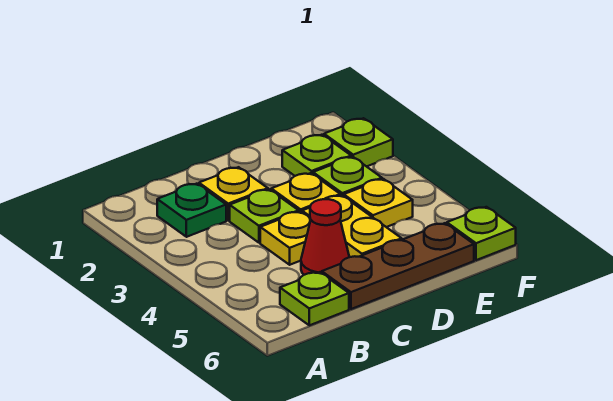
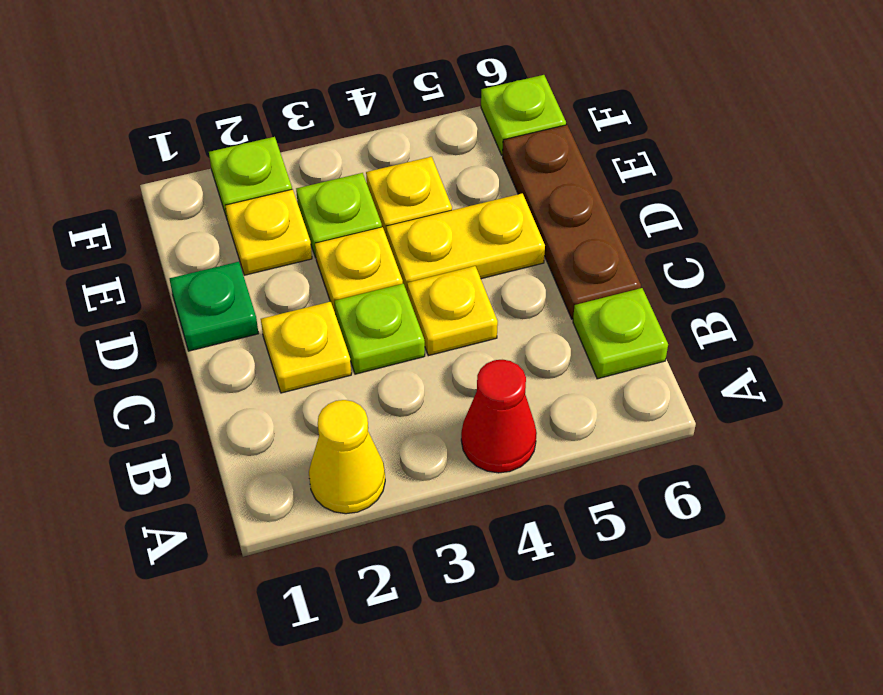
none -> yellow cone A2 level 1
green plate B2 level 1 -> green plate D1 level 1
red cone C5 level 1 -> red cone A4 level 1
lime plate E2 level 1 -> yellow plate E2 level 1

